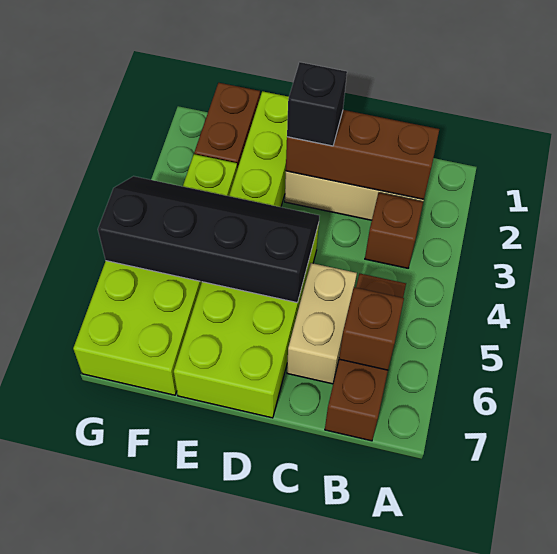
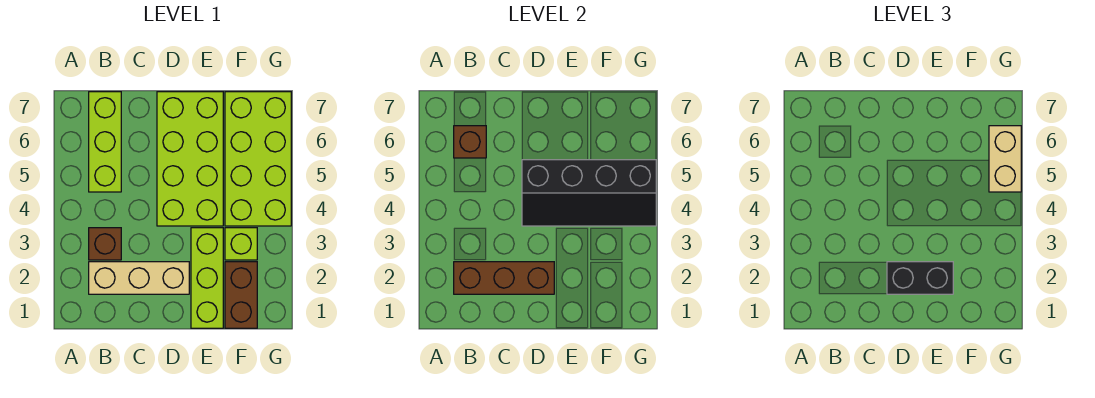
brown brick B5:B7 level 1 -> lime brick B5:B7 level 1
tan brick C5:C6 level 1 -> tan brick G5:G6 level 3
black brick D2 level 3 -> black brick D2:E2 level 3

